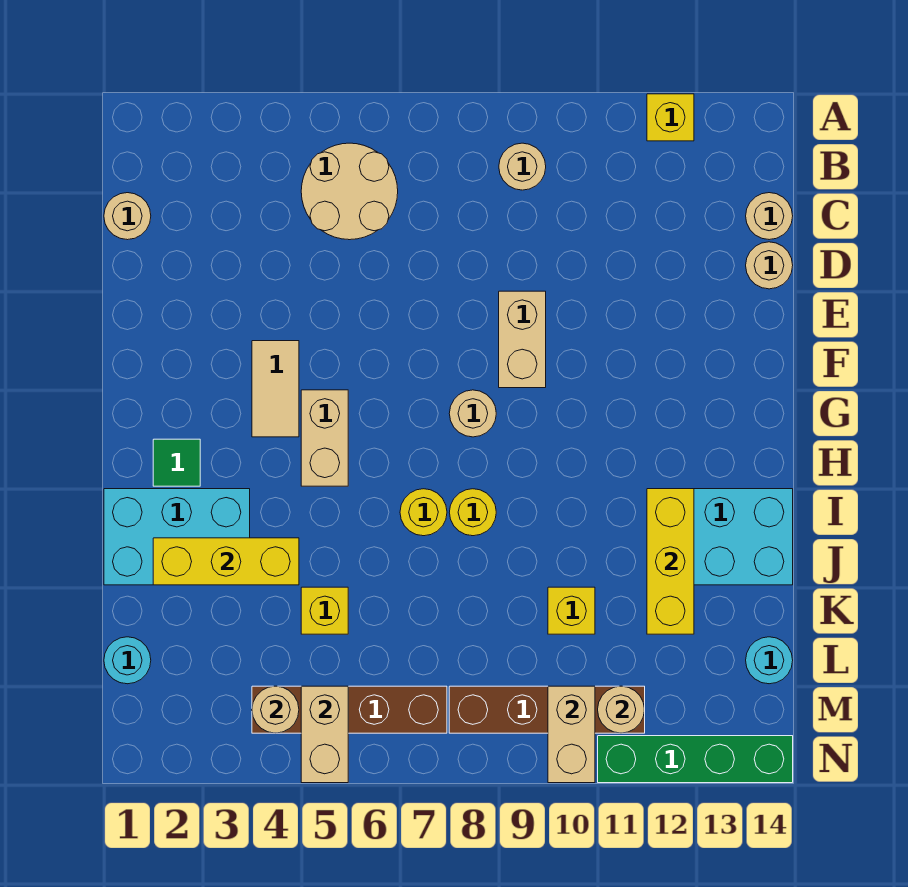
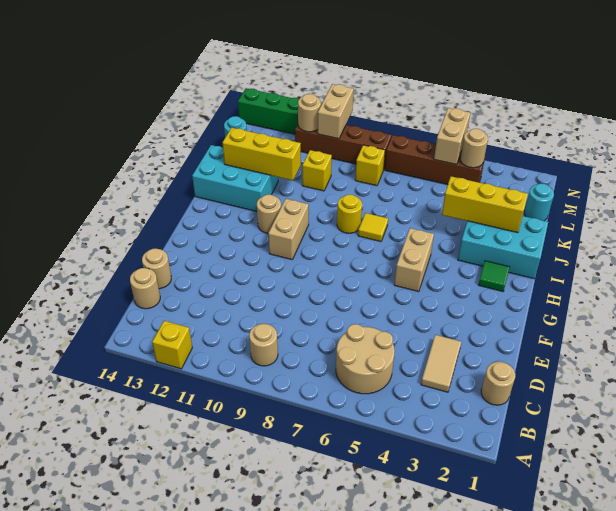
tan brick E9:F9 level 1 -> tan brick G10:H10 level 1
tan tile F4:G4 level 1 -> tan tile C3:D3 level 1
tan round brick G8 level 1 -> tan round brick H11 level 1
yellow round brick I7 level 1 -> yellow tile I7 level 1
yellow brick I12:K12 level 2 -> yellow brick J11:J13 level 2
yellow brick K5 level 1 -> yellow brick L8 level 1

